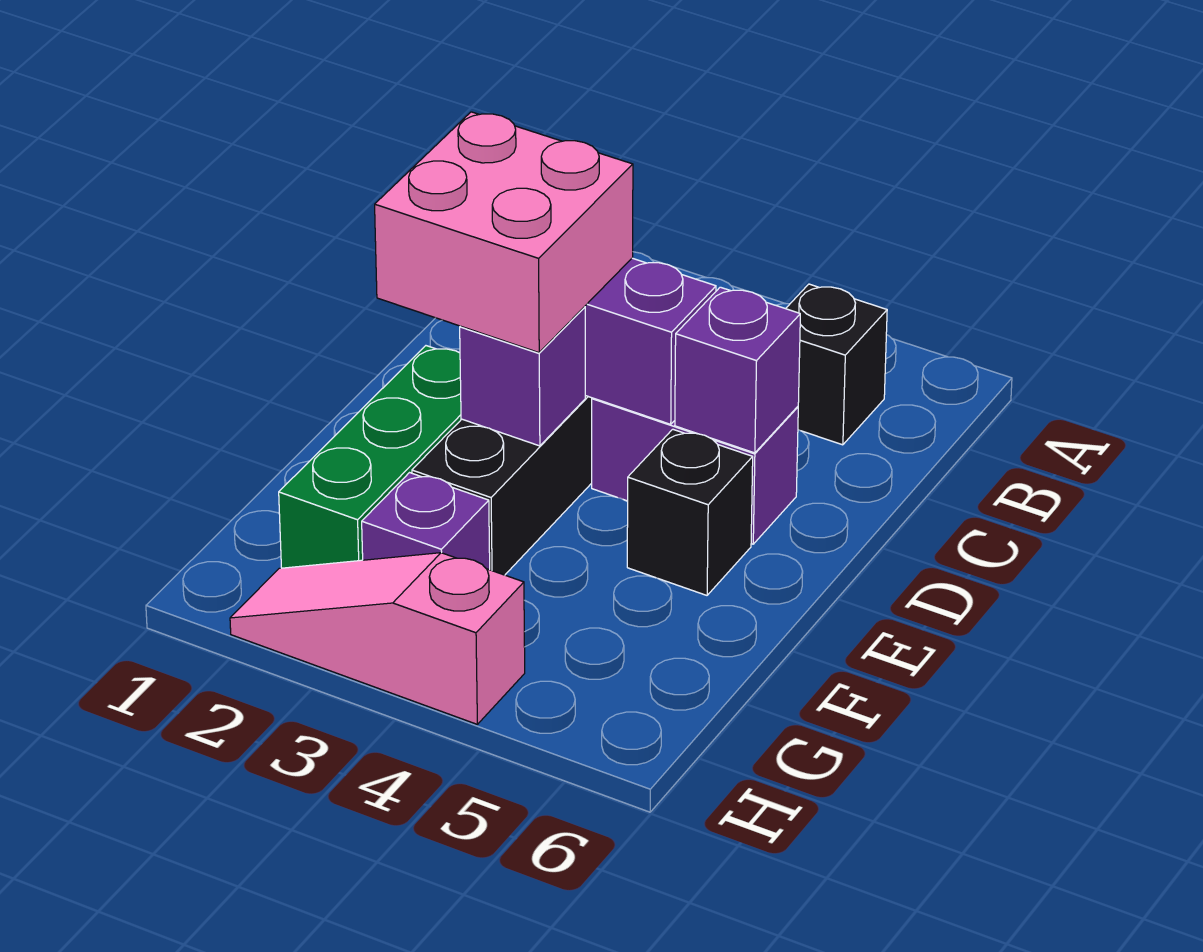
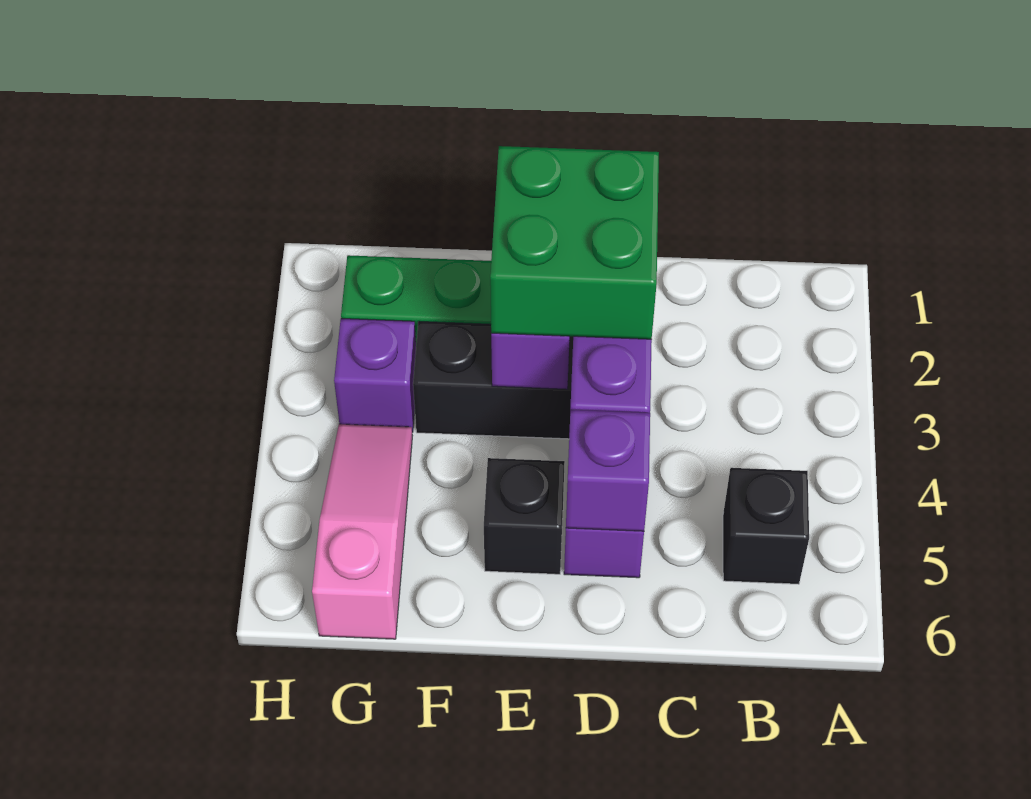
pink brick D2:E3 level 3 -> green brick D2:E3 level 3
pink slope H2:H4 level 1 top 4 -> pink slope G4:G6 level 1 top 6

